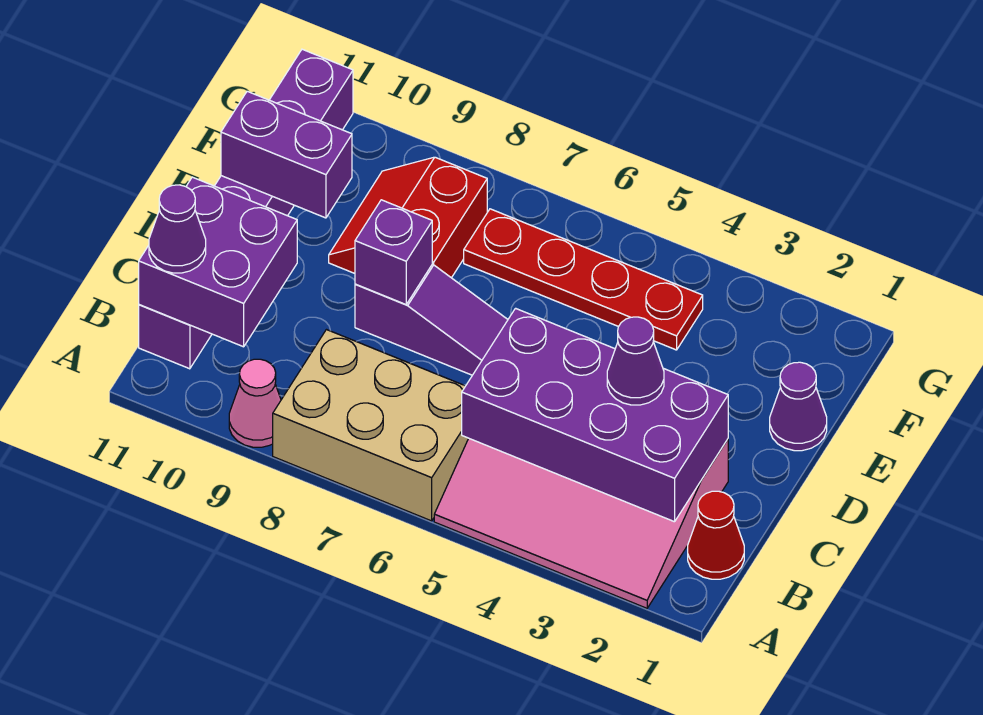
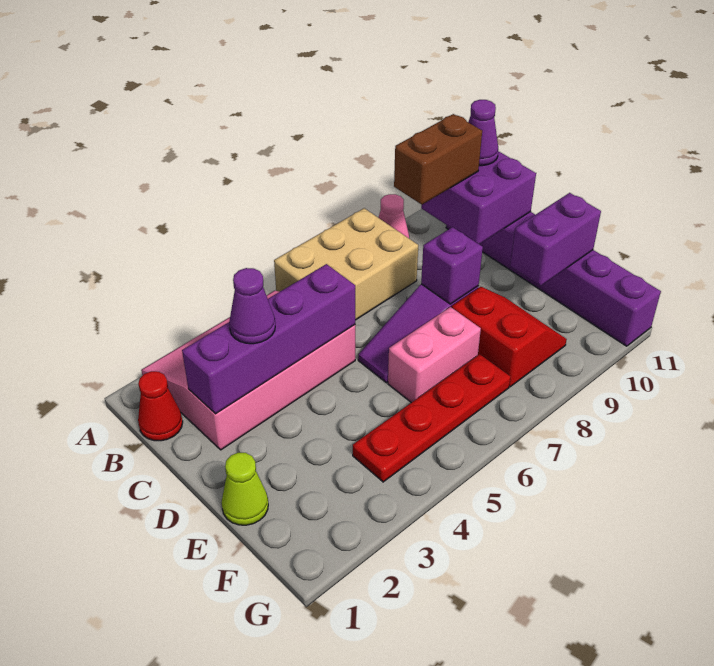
purple brick B2:C5 level 2 -> purple brick C2:C5 level 2
none -> brown brick B9:B10 level 3
purple cone E1 level 1 -> lime cone E1 level 1
none -> pink brick E6:E7 level 1

